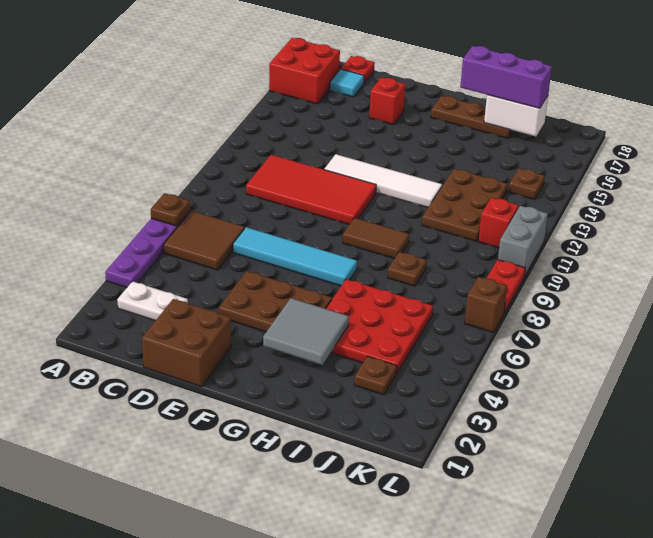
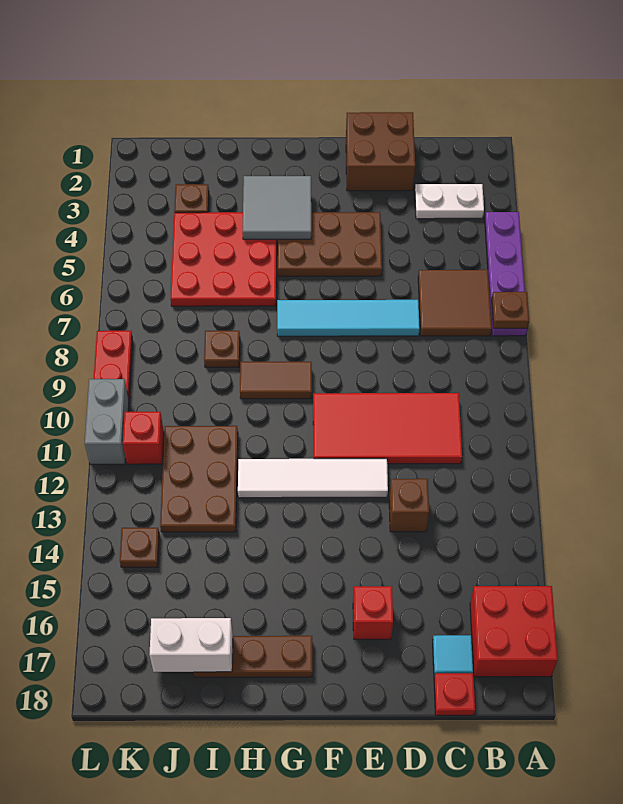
purple brick H17:J17 level 3 -> none
brown brick L7 level 1 -> brown brick D13 level 1

